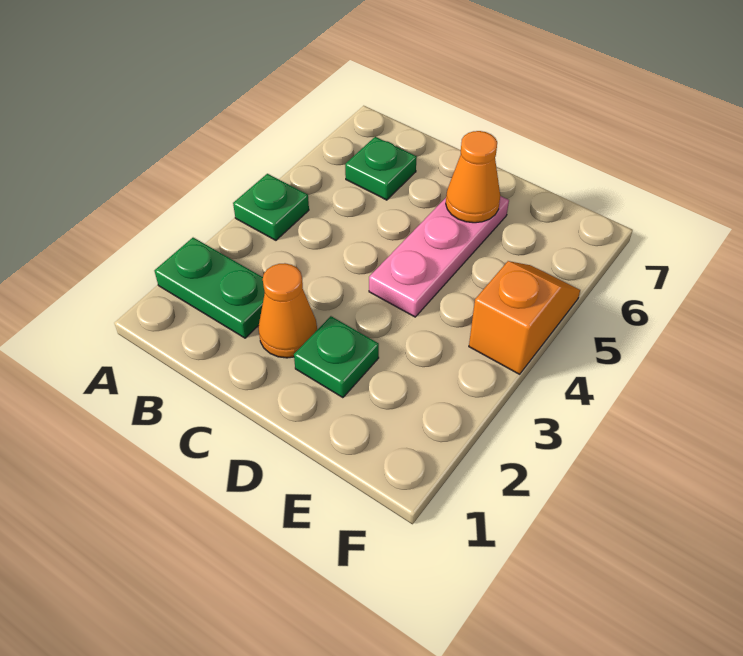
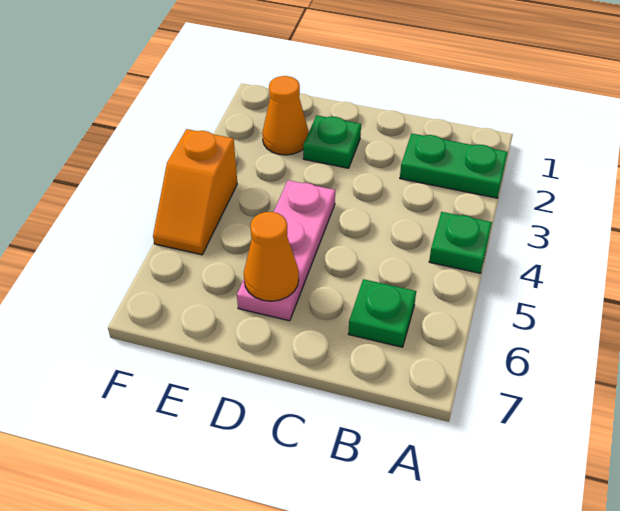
orange cone C2 level 1 -> orange cone E2 level 1

